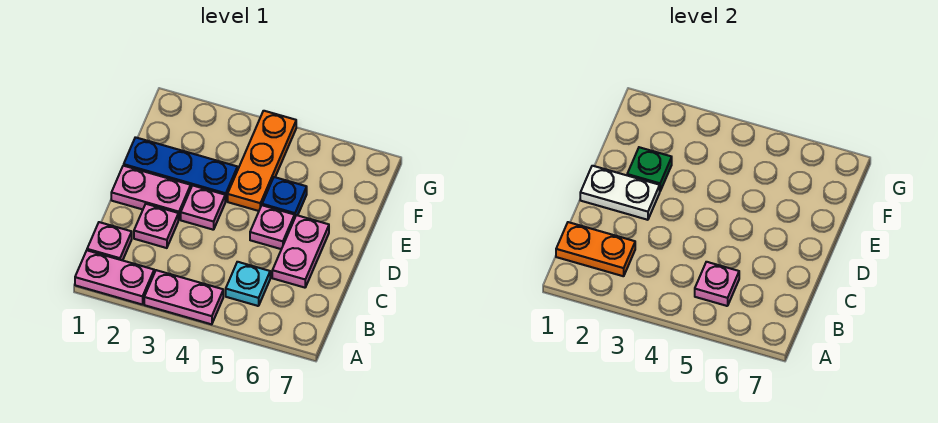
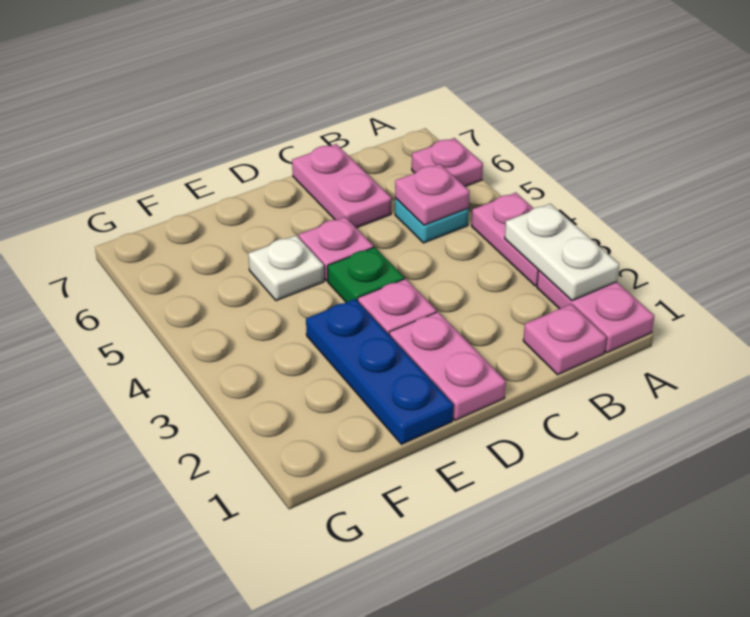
orange plate B1:B2 level 2 -> none
pink plate C2 level 1 -> pink plate A6 level 1
pink plate C6:D6 level 1 -> pink plate C6:C7 level 1
white plate D1:D2 level 2 -> white plate A2:A3 level 2
green plate E2 level 2 -> green plate D4 level 1
orange plate E4:G4 level 1 -> none
blue plate E5 level 1 -> white plate E5 level 1

